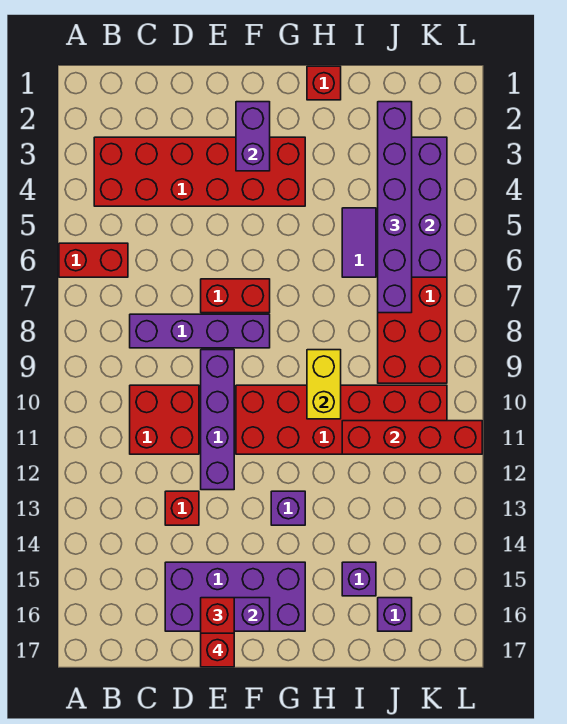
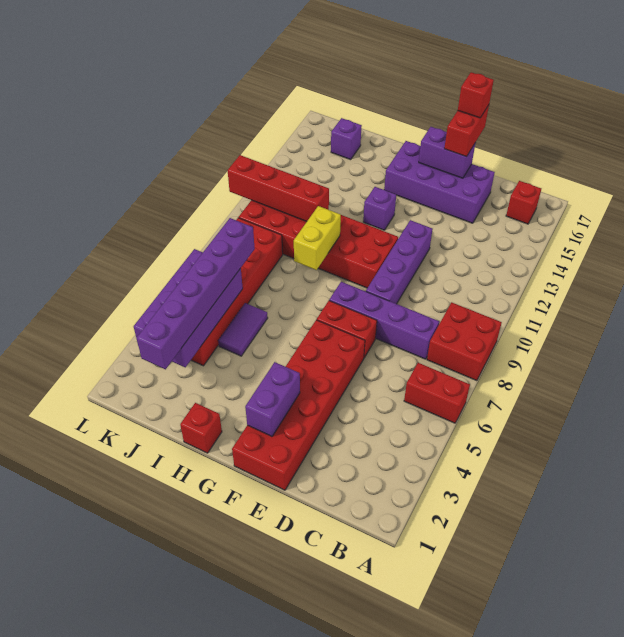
red brick B3:G4 level 1 -> red brick E1:F6 level 1
red brick C10:D11 level 1 -> red brick A8:B9 level 1
red brick D13 level 1 -> red brick B16 level 1
purple brick I15 level 1 -> none

